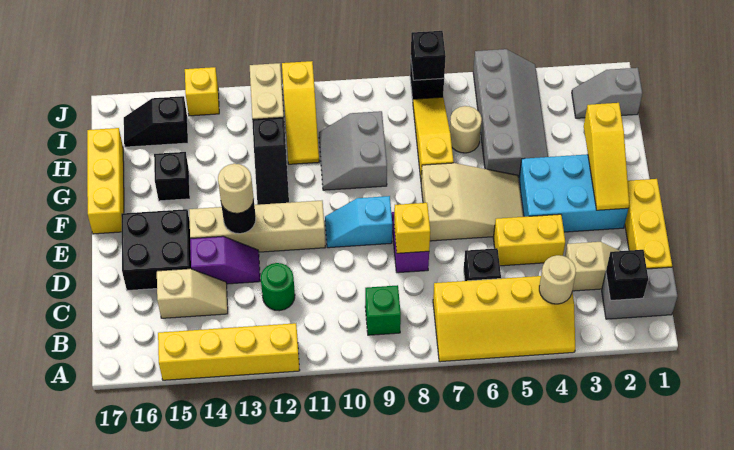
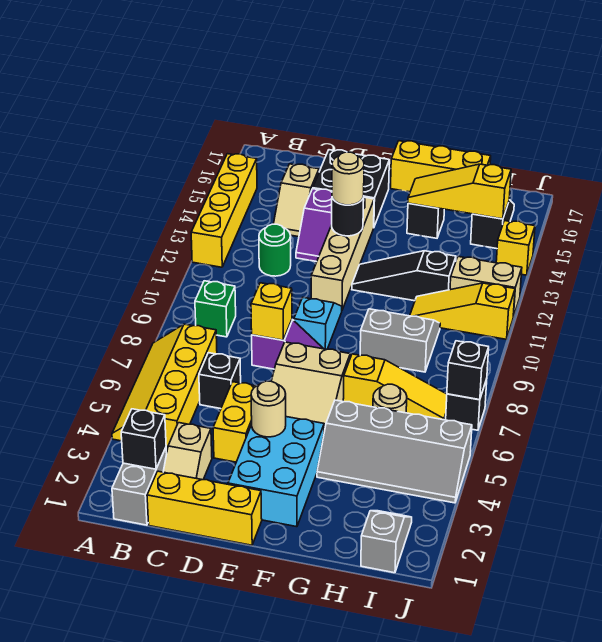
tan round brick B4 level 2 -> tan round brick E4 level 2
yellow slope E2:G2 level 2 top G -> yellow slope G15:I15 level 2 top I

